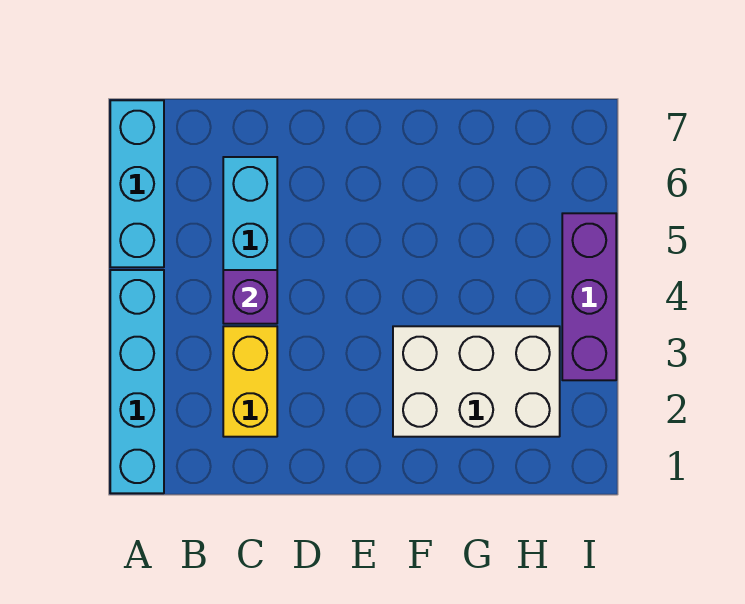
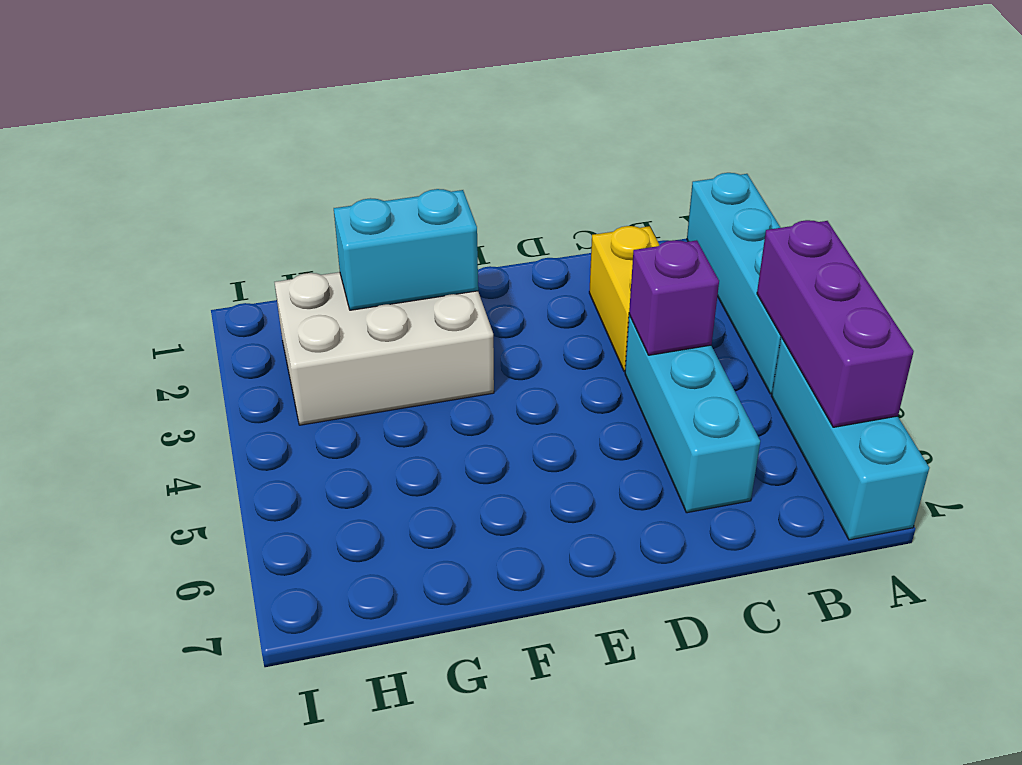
none -> cyan brick F2:G2 level 2
purple brick I3:I5 level 1 -> purple brick A4:A6 level 2

